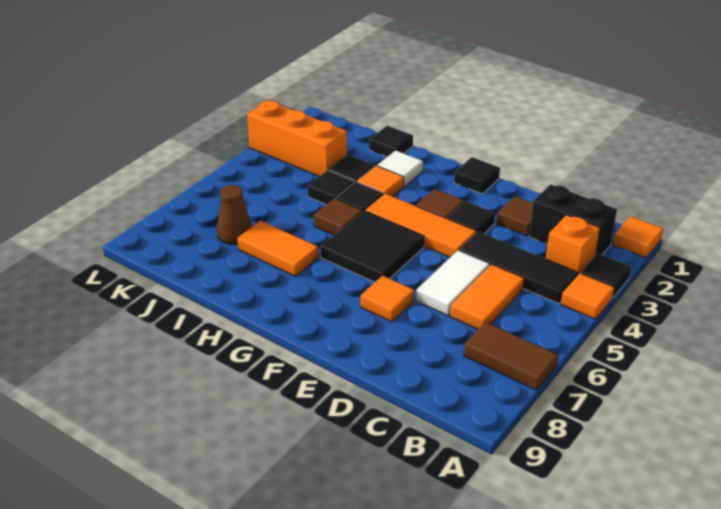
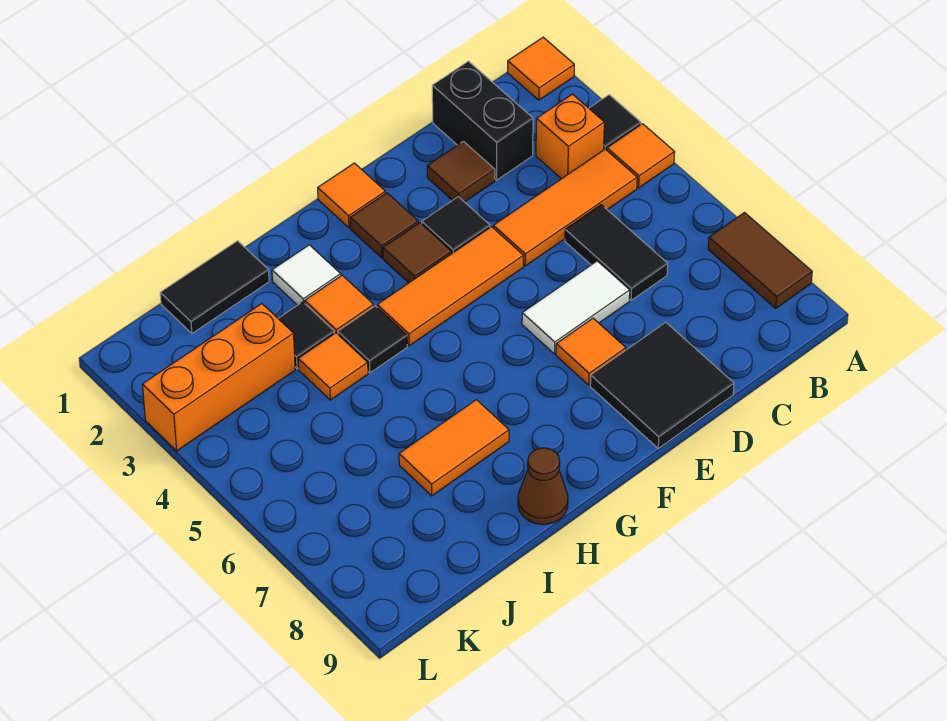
brown tile A7:B7 level 1 -> brown tile A7:A8 level 1
black brick B2:C2 level 1 -> black brick C1:C2 level 1
black tile B4:D4 level 1 -> orange tile B4:D4 level 1
orange tile C5:C6 level 1 -> black tile C5:C6 level 1
white tile D5:D6 level 1 -> white tile D6:E6 level 1
black tile F1 level 1 -> orange tile F1 level 1
black tile F5:G6 level 1 -> black tile D8:E9 level 1
brown tile H5 level 1 -> brown tile F2 level 1
black tile I1 level 1 -> black tile I1:J1 level 1
black tile I4 level 1 -> orange tile I4 level 1
brown cone J7 level 1 -> brown cone H9 level 1

